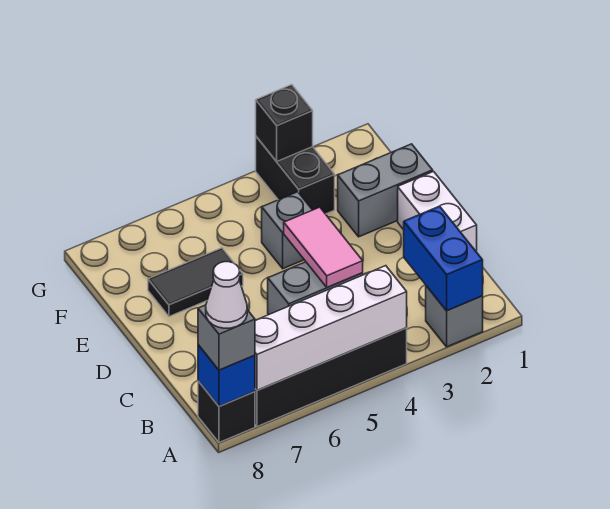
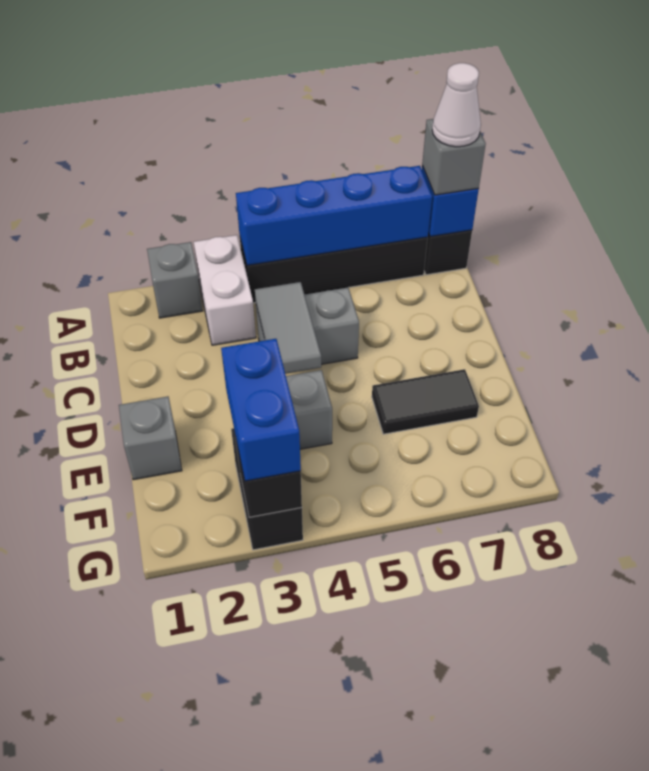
blue brick A2:B2 level 2 -> blue brick F3:G3 level 3
white brick A4:A7 level 2 -> blue brick A4:A7 level 2
white brick C1:D1 level 1 -> white brick A3:B3 level 1
pink tile C4:D4 level 2 -> grey tile C4:D4 level 2
grey brick E1:E2 level 1 -> grey brick E1 level 1

